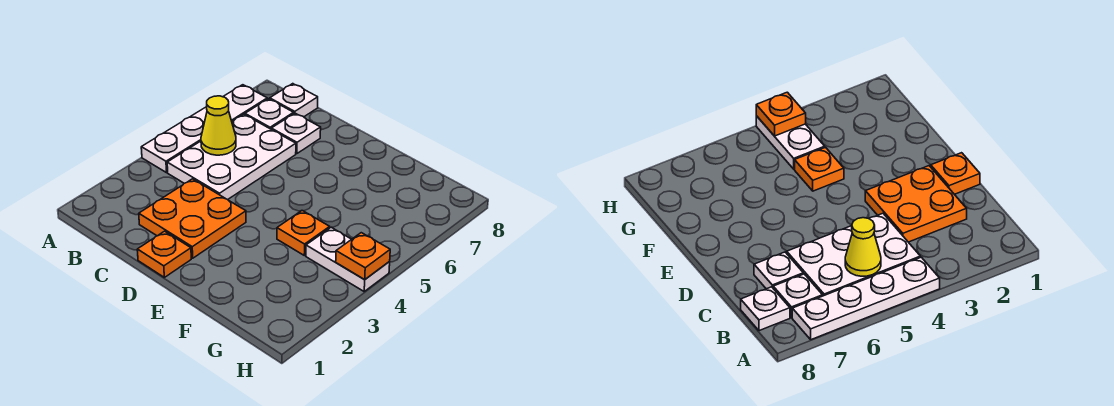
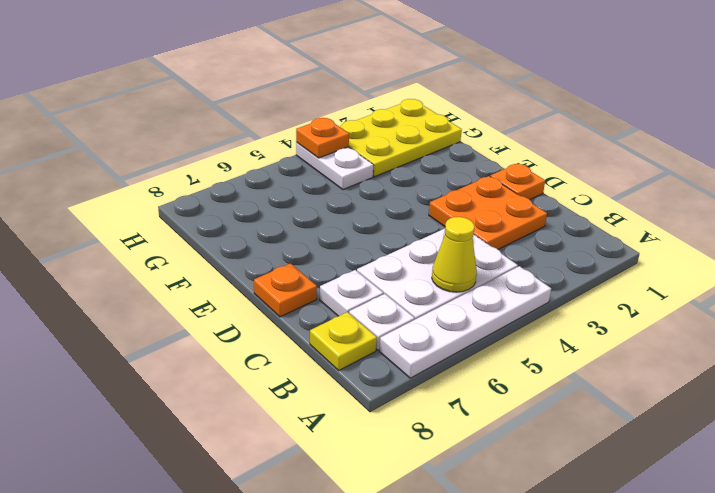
white plate B8 level 1 -> yellow plate B8 level 1
orange plate F4 level 1 -> orange plate D8 level 1
none -> yellow plate G1:H3 level 1

